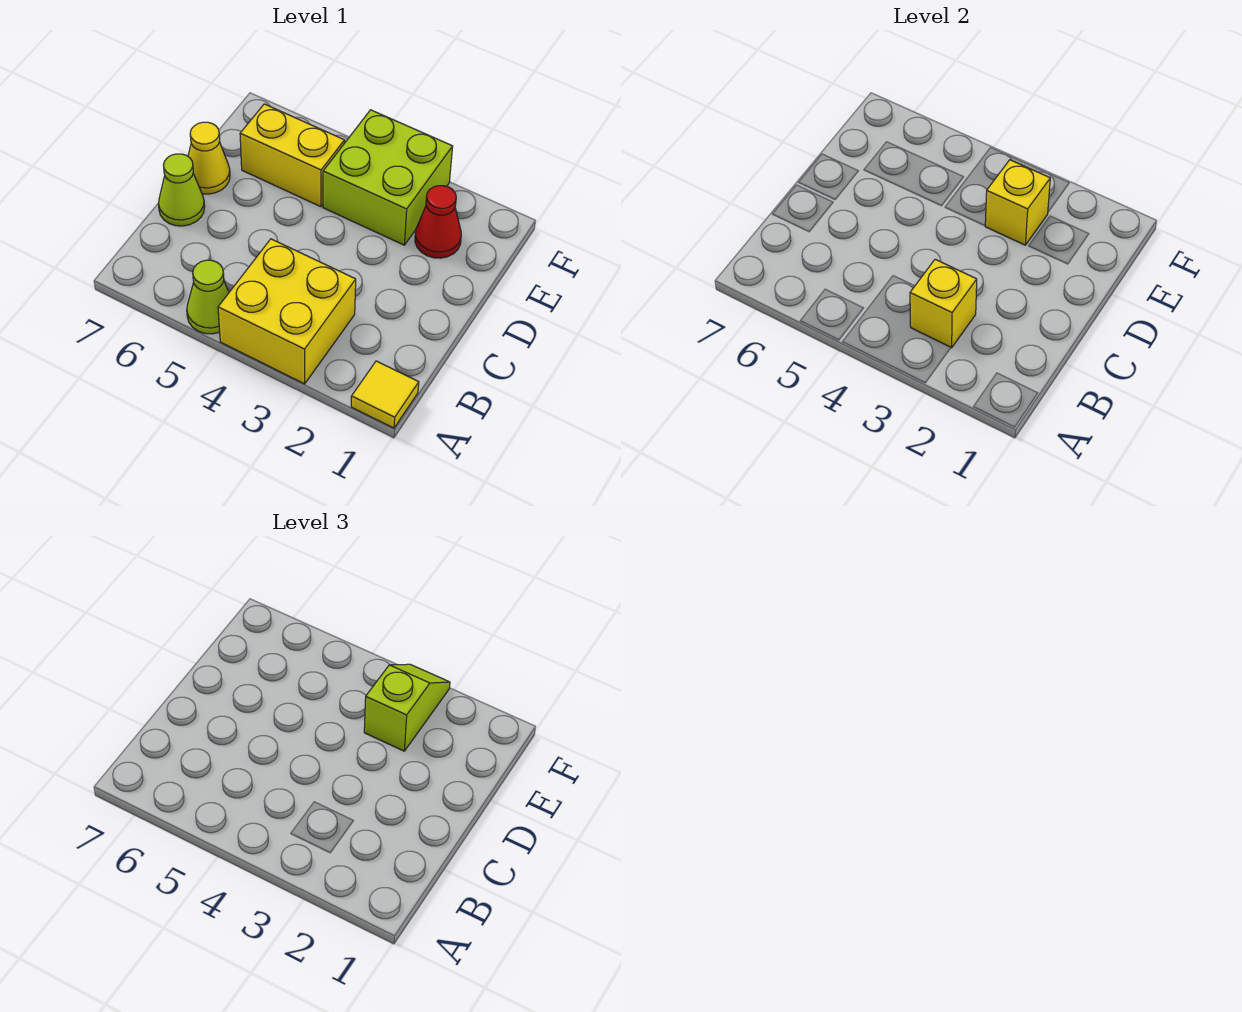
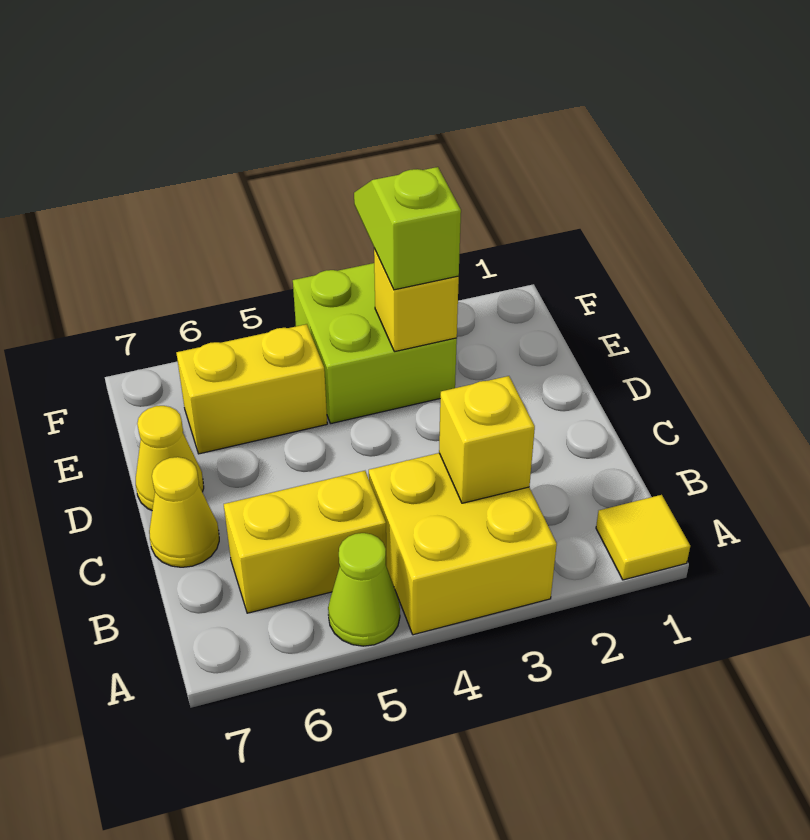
none -> yellow brick B5:B6 level 1
lime cone C7 level 1 -> yellow cone C7 level 1
red cone E2 level 1 -> none

